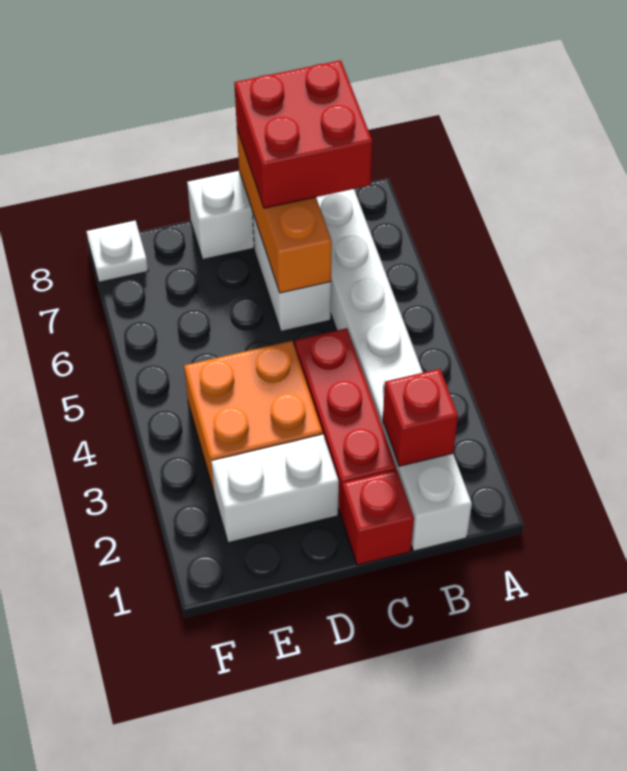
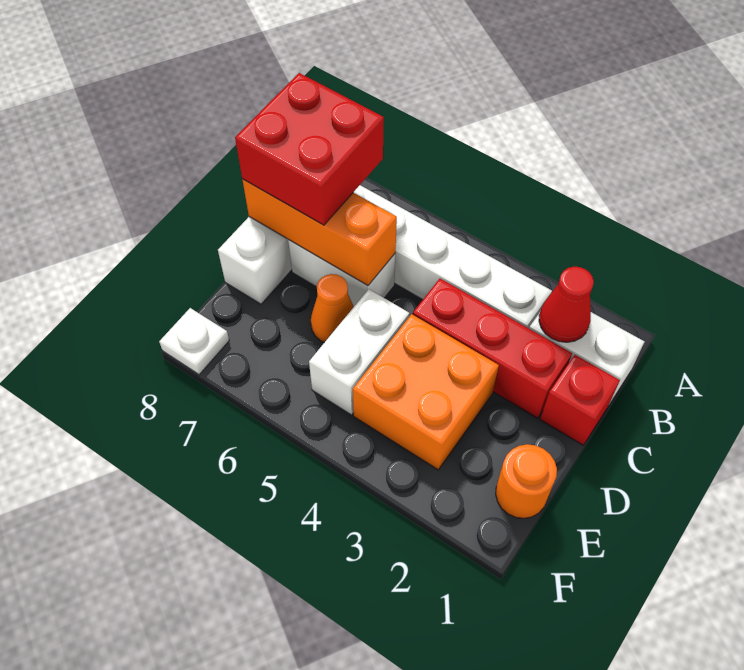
red brick B2 level 2 -> red cone B2 level 2
white brick D2:E2 level 1 -> white brick D5:E5 level 1
none -> orange cone D6 level 1
none -> orange round brick E1 level 1

